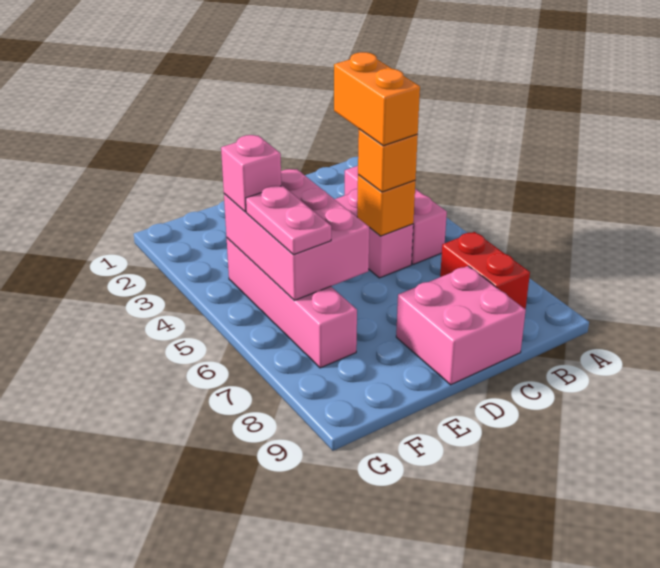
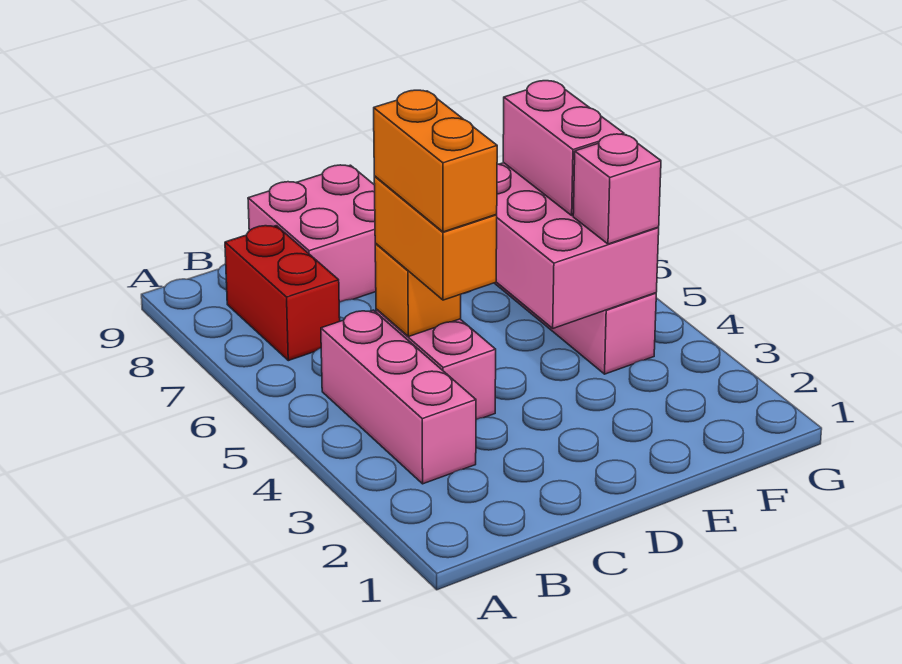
orange brick C5 level 3 -> orange brick C4:C5 level 3
pink plate F5:F6 level 3 -> pink brick F5:F6 level 3

